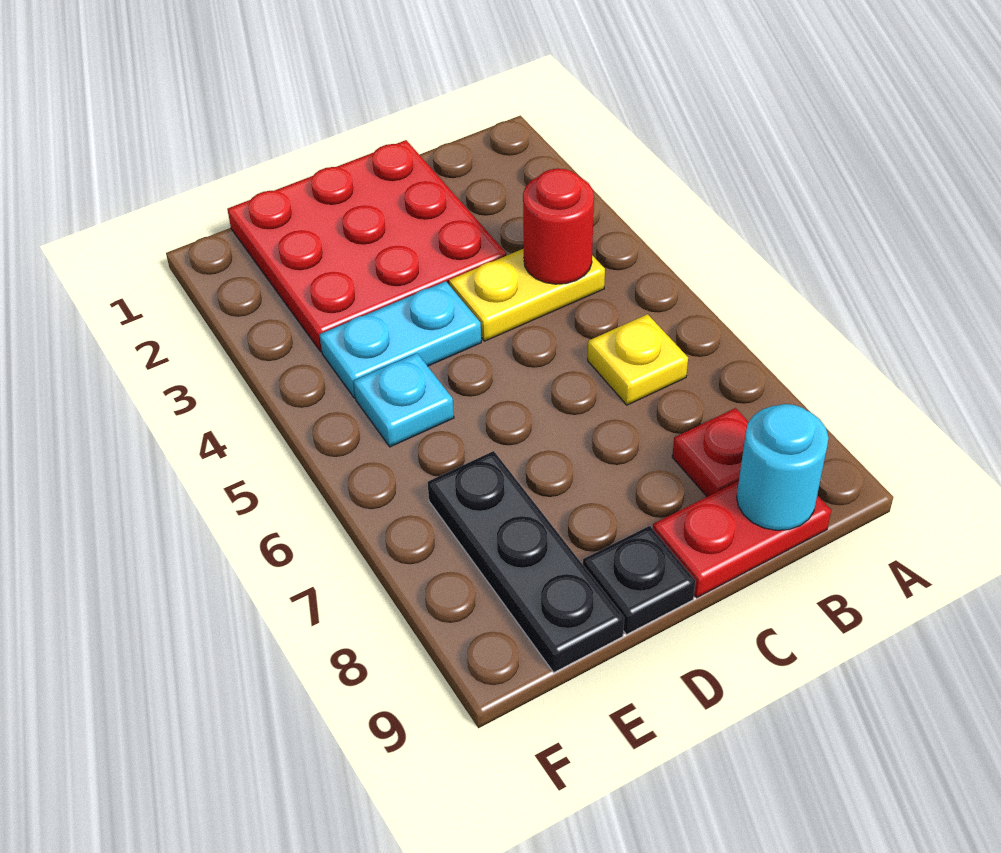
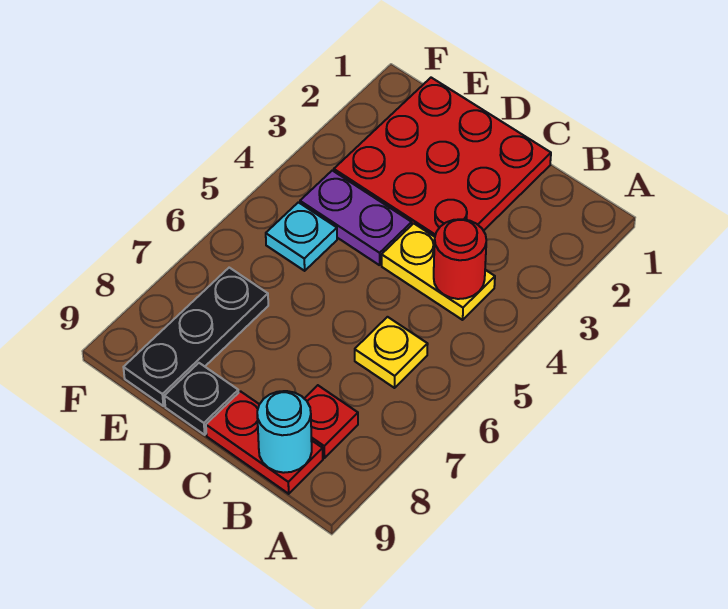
cyan plate D4:E4 level 1 -> purple plate D4:E4 level 1

